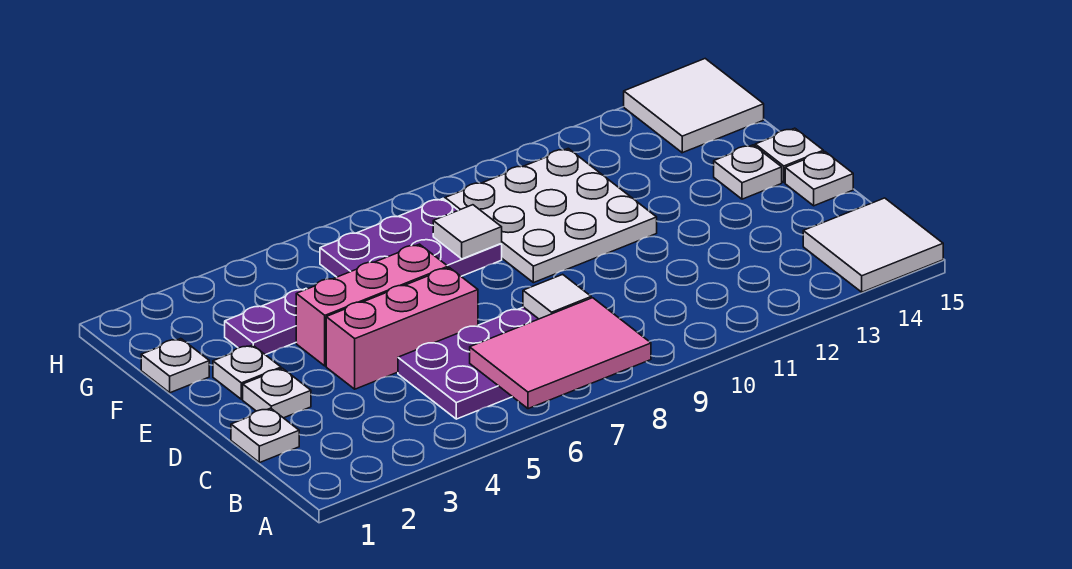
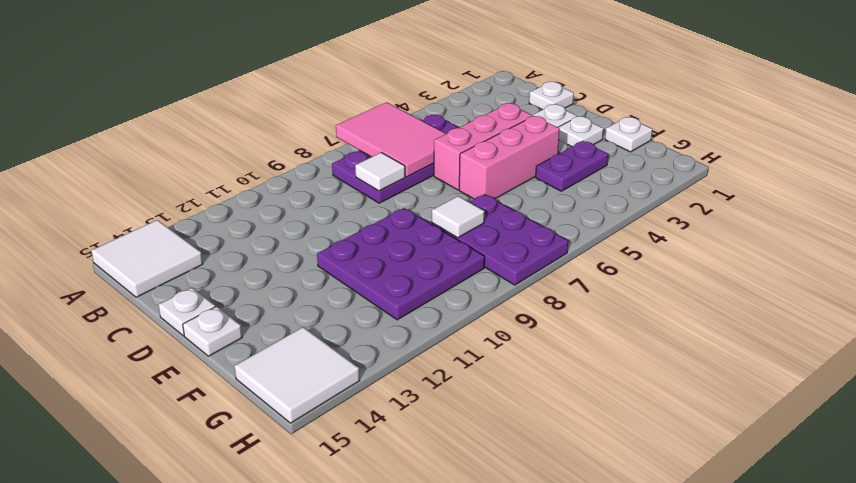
pink tile A6:B8 level 2 -> pink tile A6:C7 level 2
white plate E9:G11 level 1 -> purple plate E9:G11 level 1
white plate E14 level 1 -> none
purple plate F6:G8 level 1 -> purple plate F7:H8 level 1

